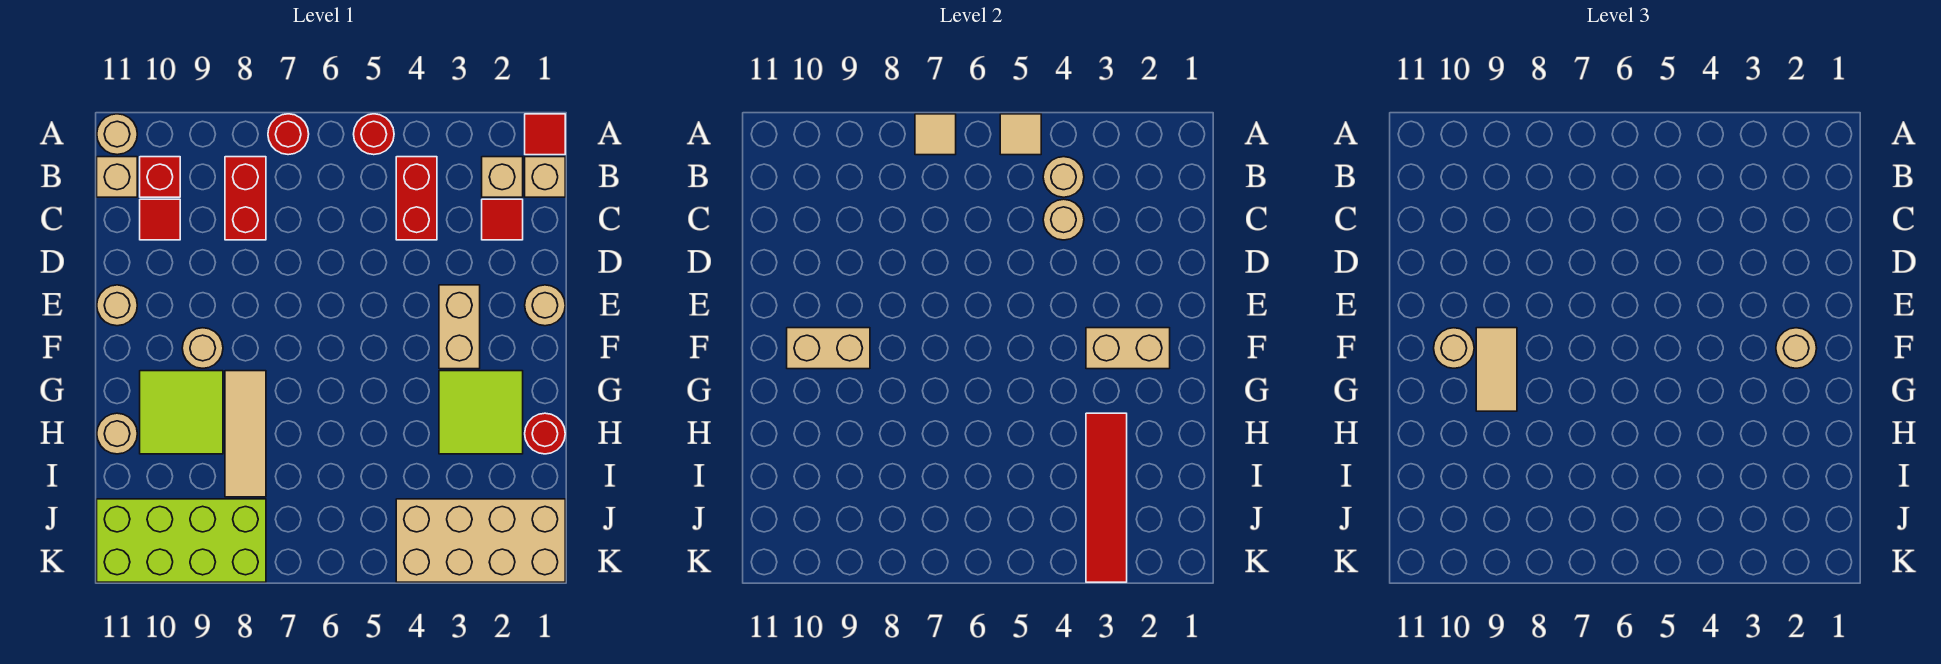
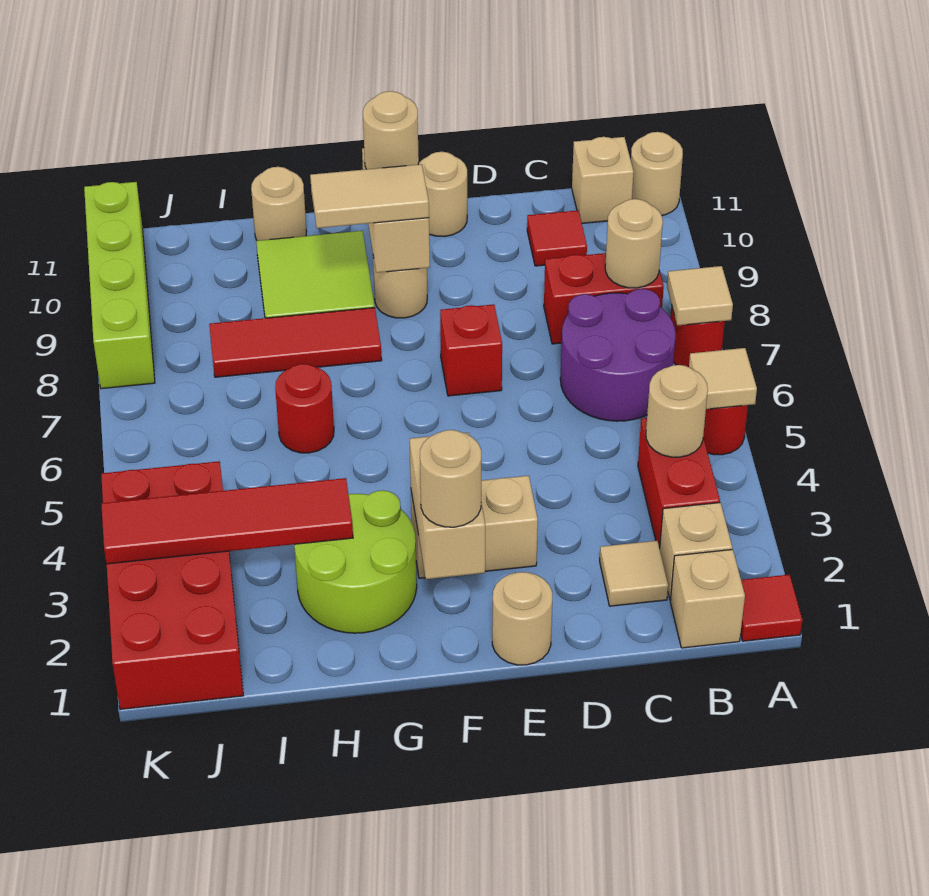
red brick B4:C4 level 1 -> red brick B3:B4 level 1
none -> purple round brick B6:C7 level 1
red brick B10 level 1 -> red brick E7 level 1
red tile C2 level 1 -> tan tile C2 level 1
tan round brick C4 level 2 -> tan round brick B8 level 2
lime tile G2:H3 level 1 -> lime round brick G2:H3 level 1
tan tile G8:I8 level 1 -> red tile G8:I8 level 1
red round brick H1 level 1 -> red round brick H6 level 1
tan brick J1:K4 level 1 -> red brick J1:K4 level 1
lime brick J8:K11 level 1 -> lime brick K8:K11 level 1

